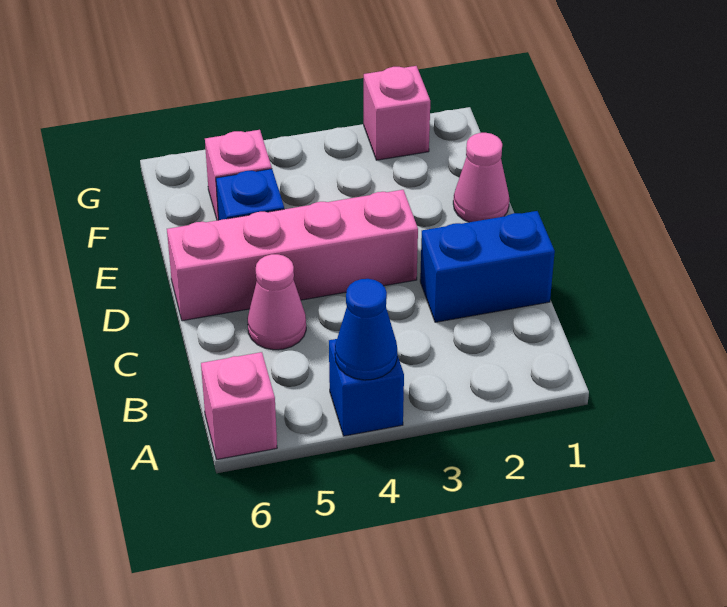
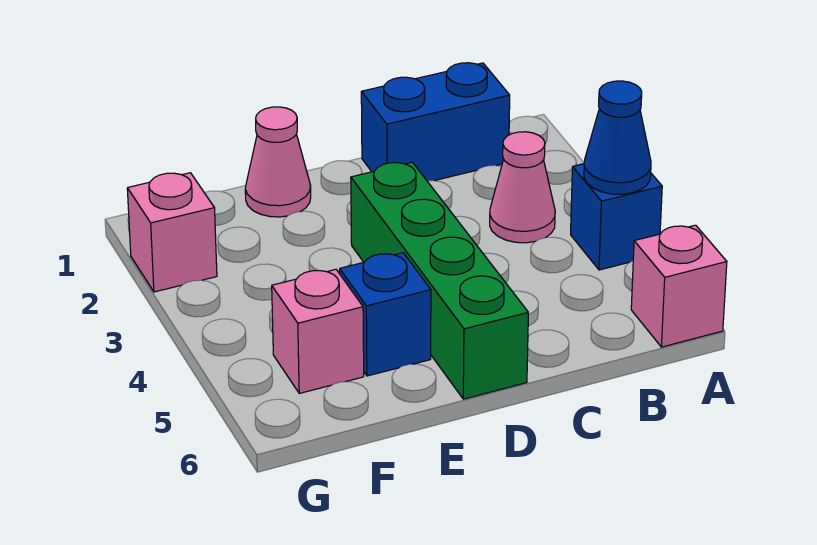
blue brick C1:C2 level 1 -> blue brick B1:C1 level 1
pink cone C5 level 1 -> pink cone B3 level 1
pink brick D3:D6 level 1 -> green brick D3:D6 level 1

